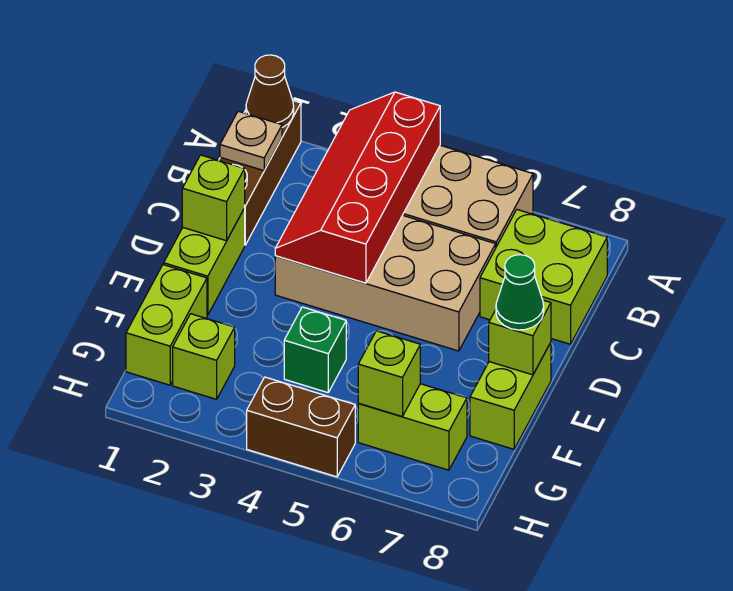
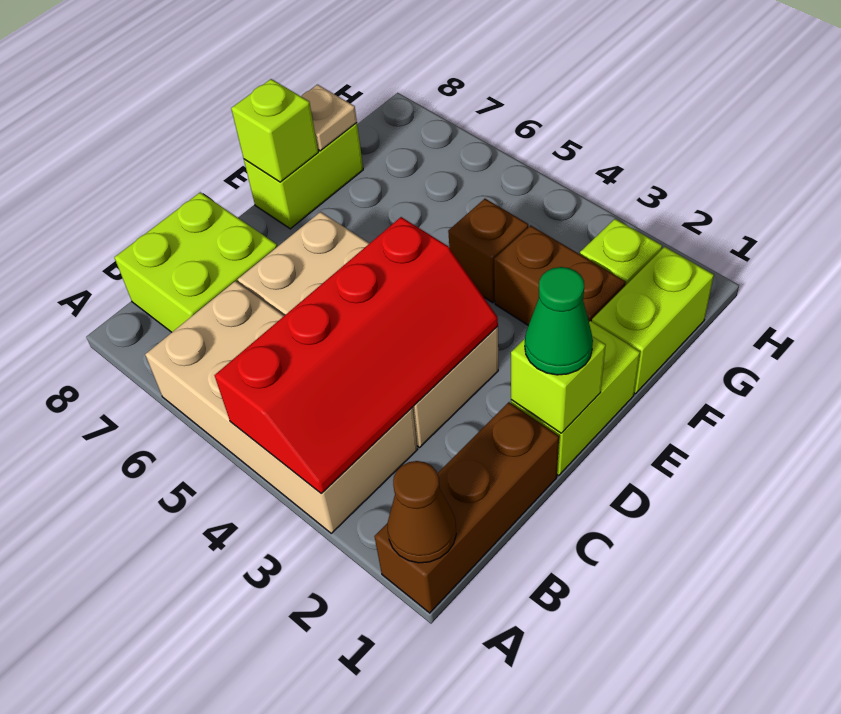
tan plate B1 level 2 -> tan plate F8 level 2
green cone E8 level 3 -> green cone D1 level 3
green brick F4 level 1 -> brown brick F4 level 1
lime brick G6:G7 level 1 -> none
lime brick G6 level 2 -> none
brown brick H4:H5 level 1 -> brown brick F2:F3 level 1

